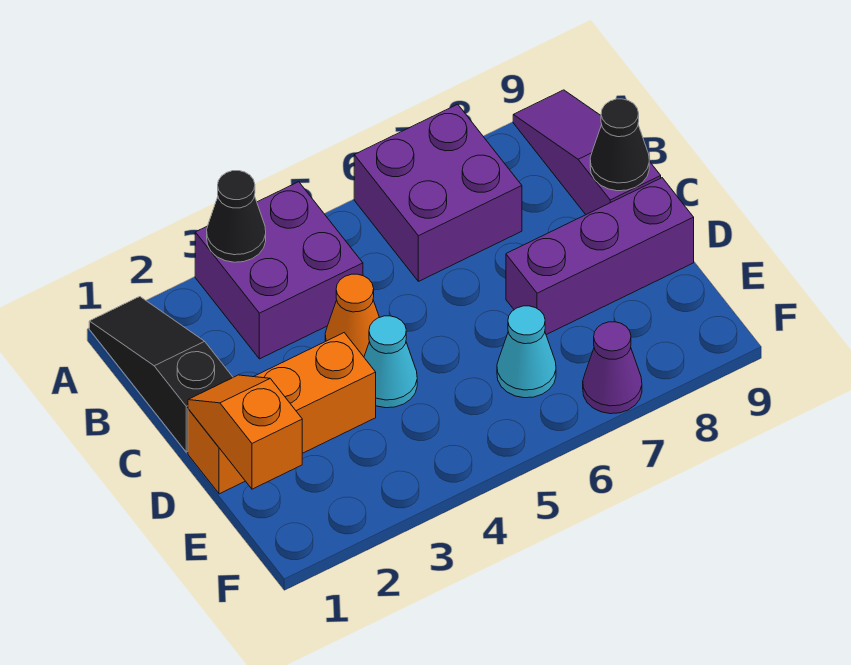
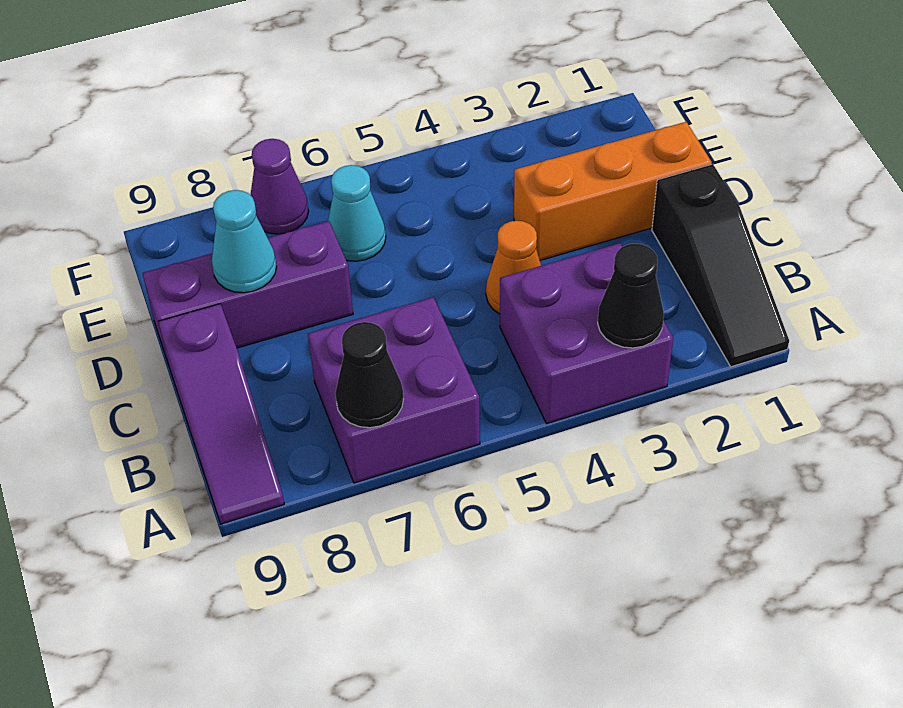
black cone C9 level 2 -> black cone A7 level 2
orange slope D1:E1 level 2 top E -> none
cyan cone D4 level 1 -> cyan cone D8 level 2

